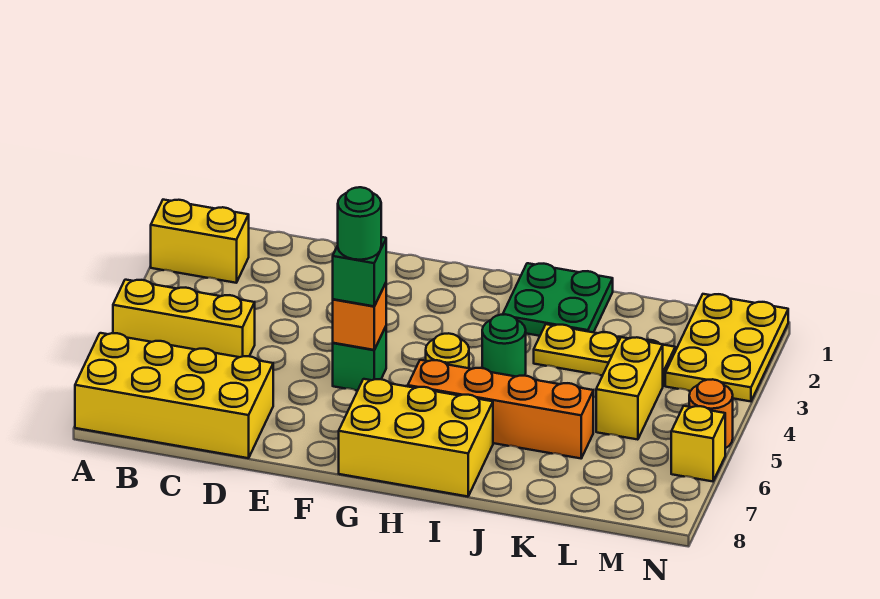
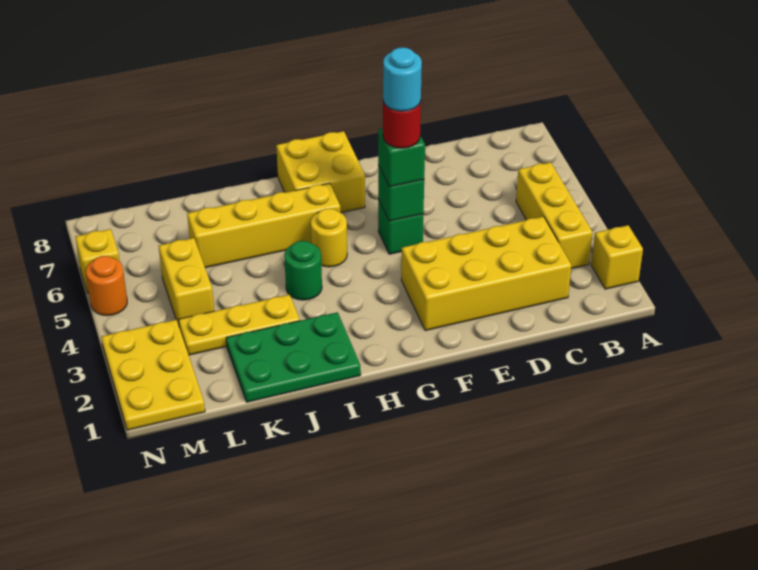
yellow brick A2:B2 level 1 -> yellow brick A2 level 1
yellow brick A5:C5 level 1 -> yellow brick B3:B5 level 1
yellow brick A7:D8 level 1 -> yellow brick C2:F3 level 1
orange brick F5 level 2 -> green brick F5 level 2
green round brick F5 level 4 -> red round brick F5 level 4
none -> cyan round brick F5 level 5
yellow brick G7:I8 level 1 -> yellow brick G7:H8 level 1
orange brick H6:K6 level 1 -> yellow brick H6:K6 level 1
green plate I1:J2 level 1 -> green plate I1:K2 level 1

